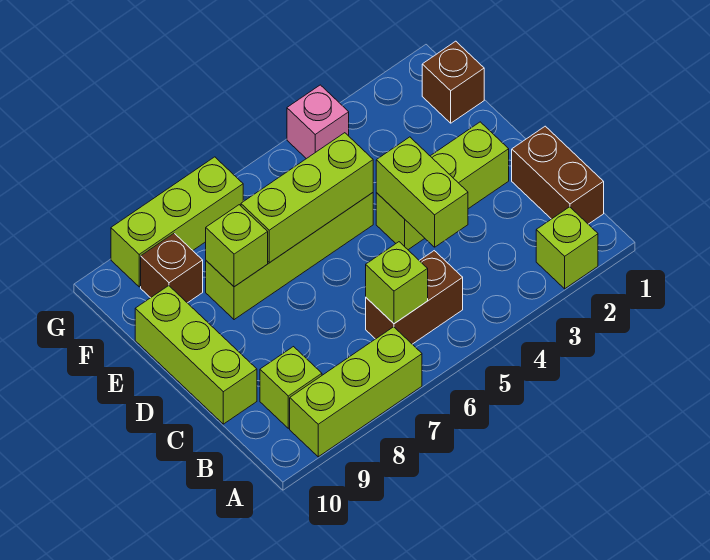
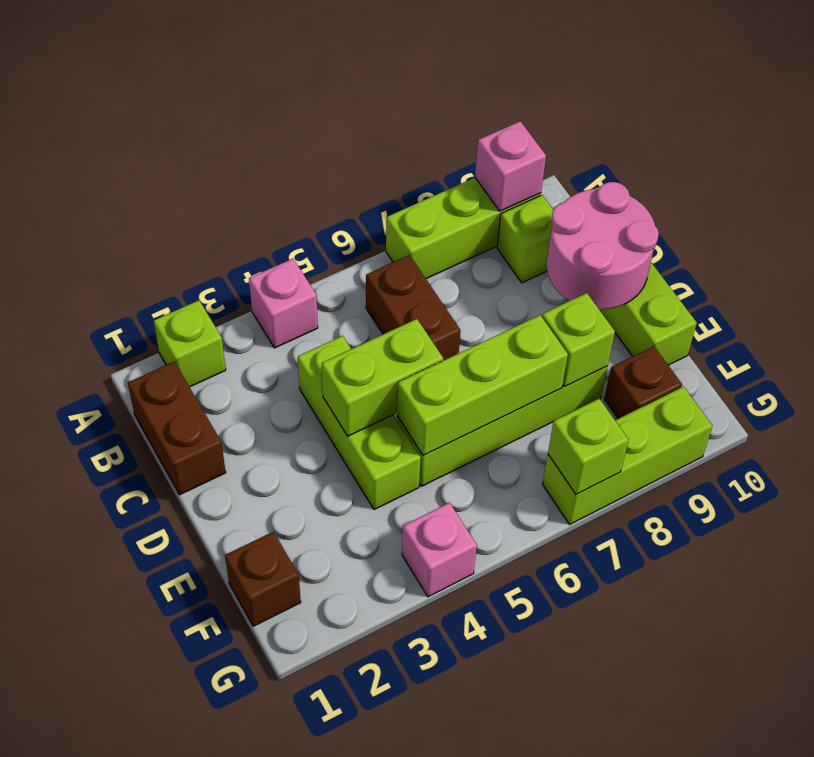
none -> pink brick A4 level 1
none -> pink brick A9 level 2
brown brick B5:B6 level 1 -> brown brick B6:C6 level 1
lime brick B6 level 2 -> lime brick G7 level 2
lime brick C4:D4 level 2 -> lime brick D4:D5 level 2
none -> pink round brick C9:D10 level 2
lime brick D2:D4 level 1 -> lime brick C4:E4 level 1

